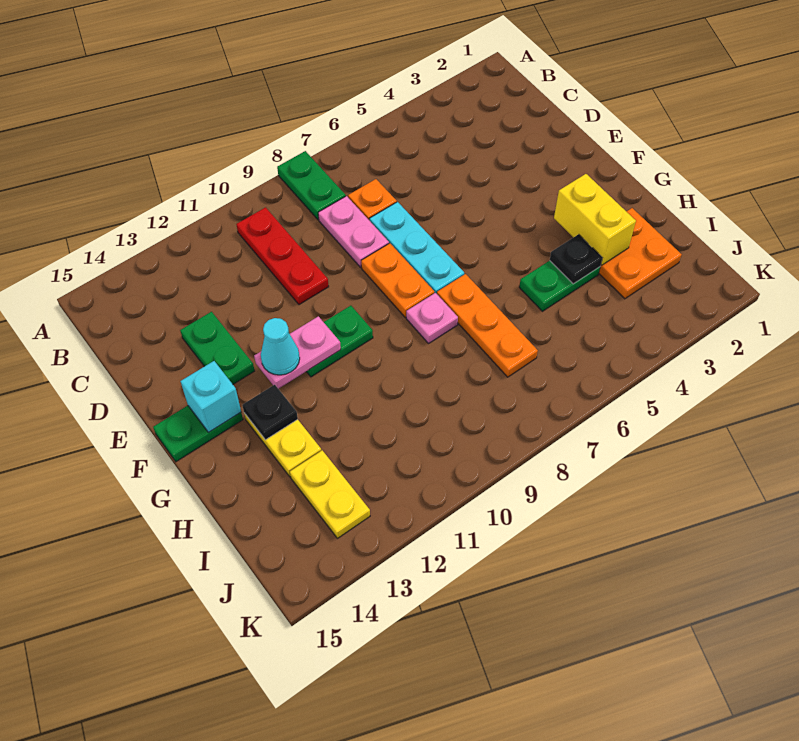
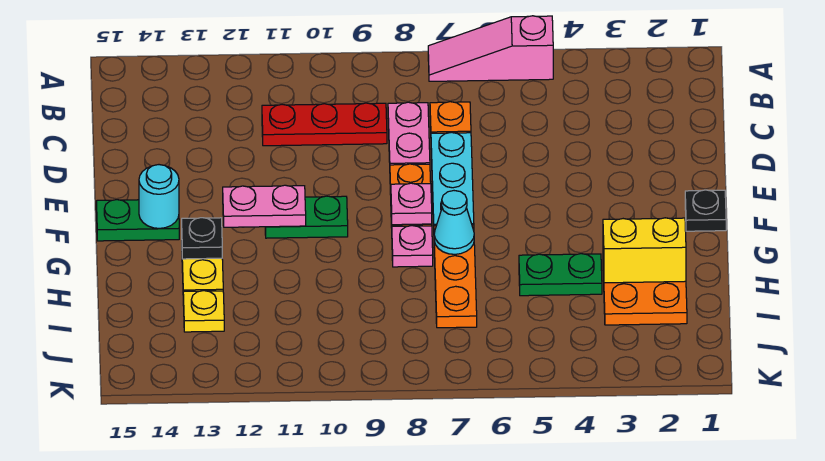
none -> pink slope A5:A7 level 1 top 5
green plate A8:B8 level 1 -> none
red plate B10:D10 level 1 -> red plate C9:C11 level 1
green plate D13:E13 level 1 -> none
none -> pink plate F8 level 2
cyan cone F12 level 3 -> cyan cone G7 level 2
cyan brick F14 level 2 -> cyan round brick F14 level 2
yellow brick G3:H3 level 2 -> yellow brick H2:H3 level 2
black plate H4 level 2 -> black plate F1 level 1
yellow plate I13:J13 level 1 -> yellow plate I13 level 1

